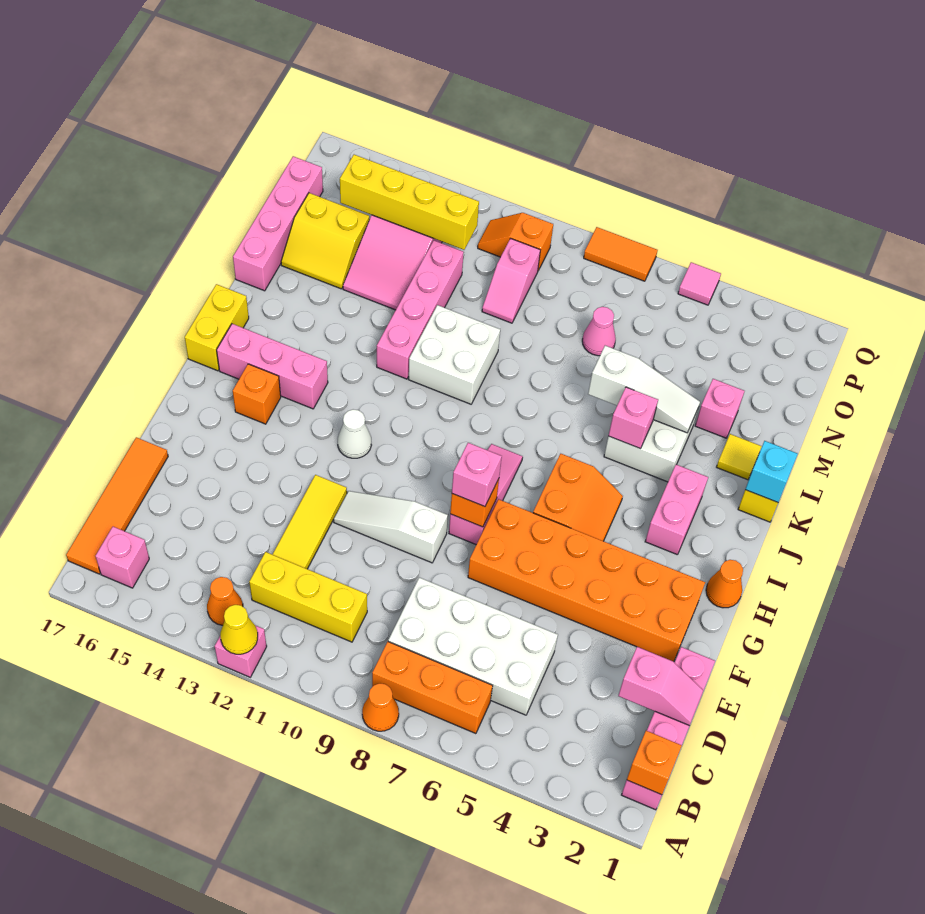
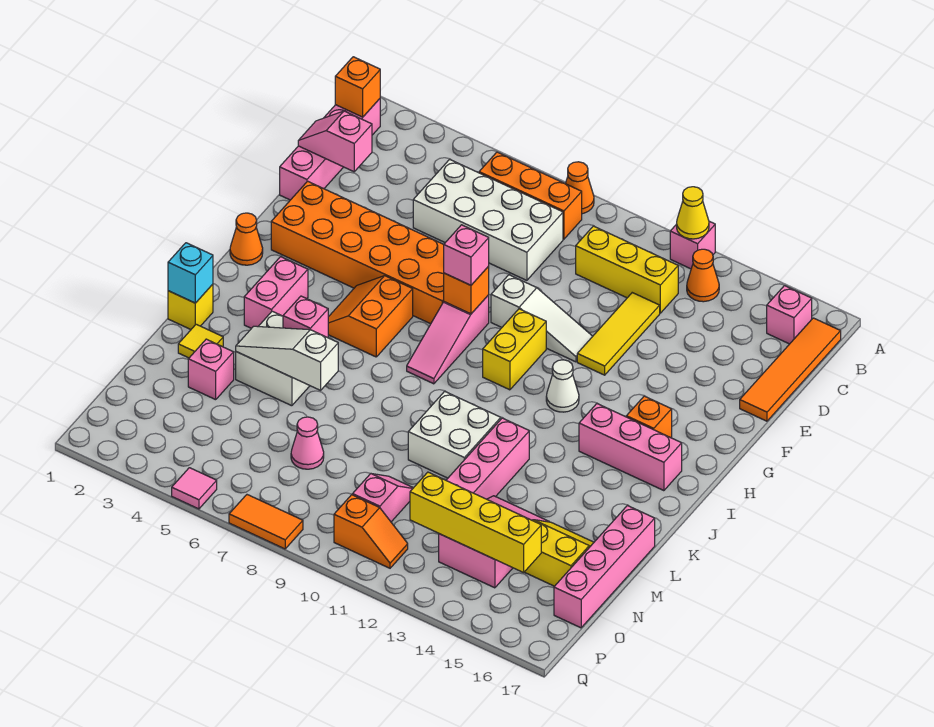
yellow brick I17:J17 level 1 -> yellow brick G10:H10 level 1

